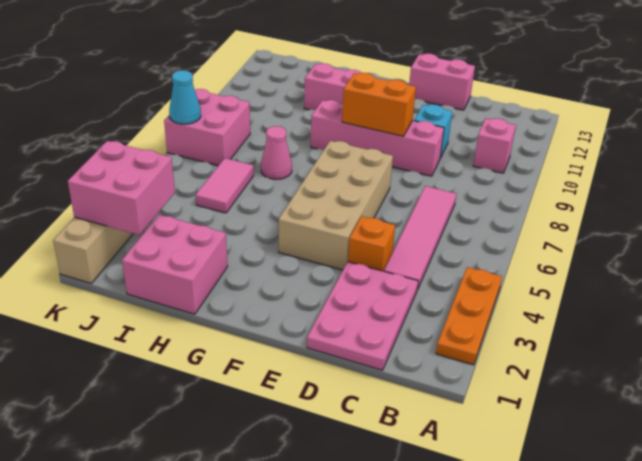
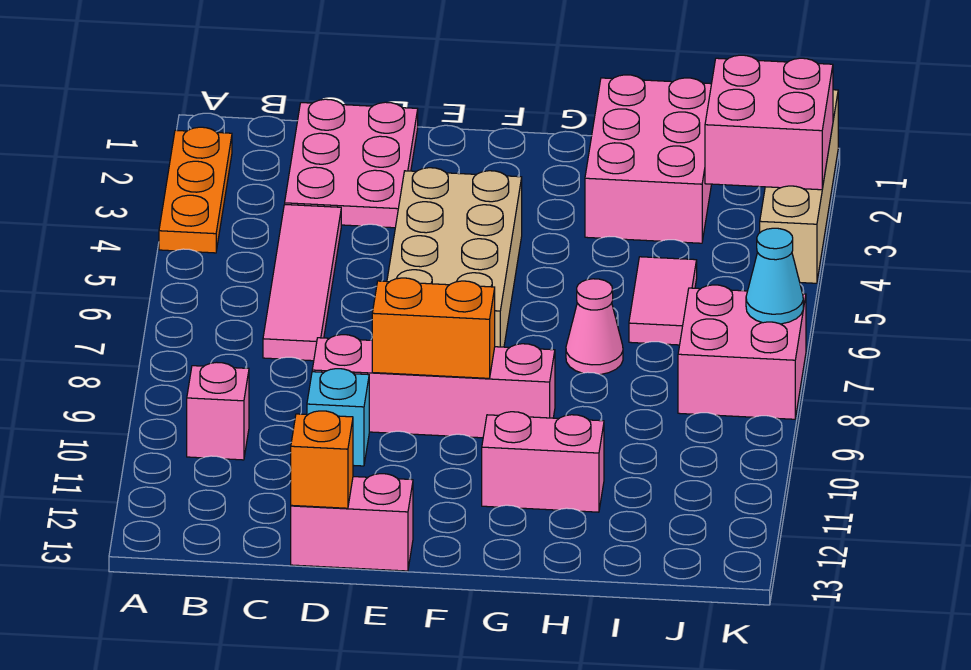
orange brick D4 level 1 -> orange brick D13 level 2
pink brick H1:I2 level 1 -> pink brick H1:I3 level 1

